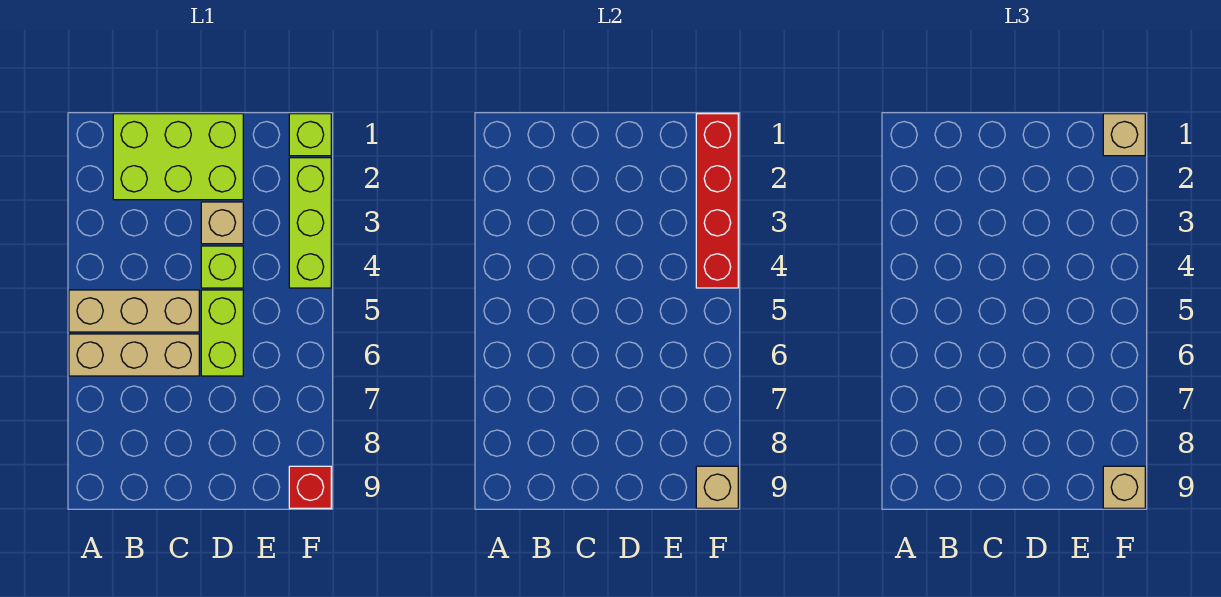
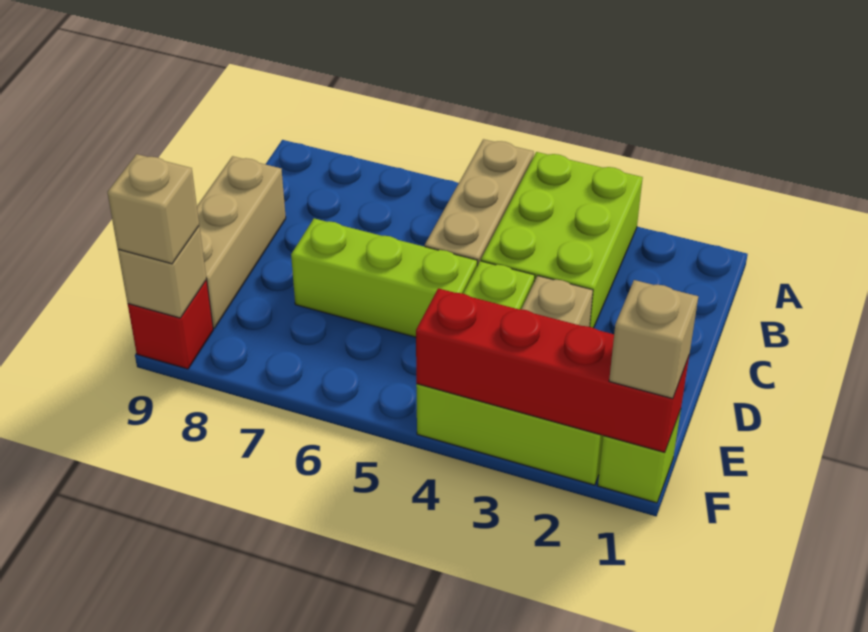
tan brick A6:C6 level 1 -> tan brick C9:E9 level 1
lime brick B1:D2 level 1 -> lime brick A3:C4 level 1
lime brick D5:D6 level 1 -> lime brick D5:D7 level 1

